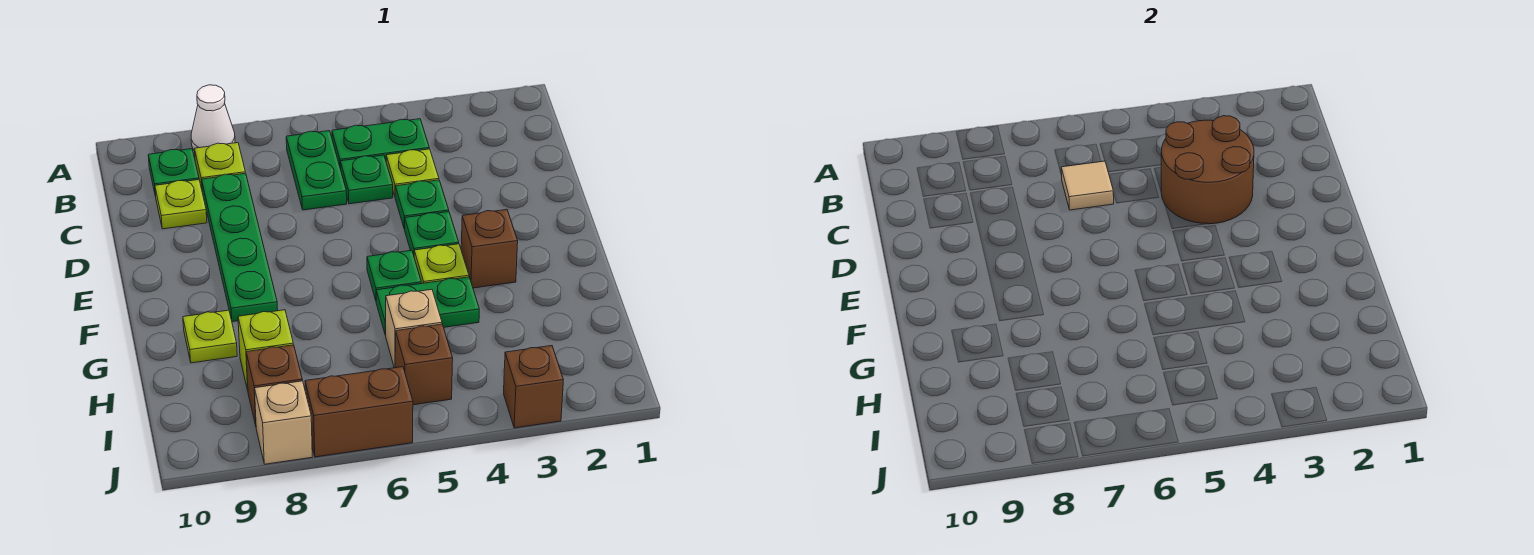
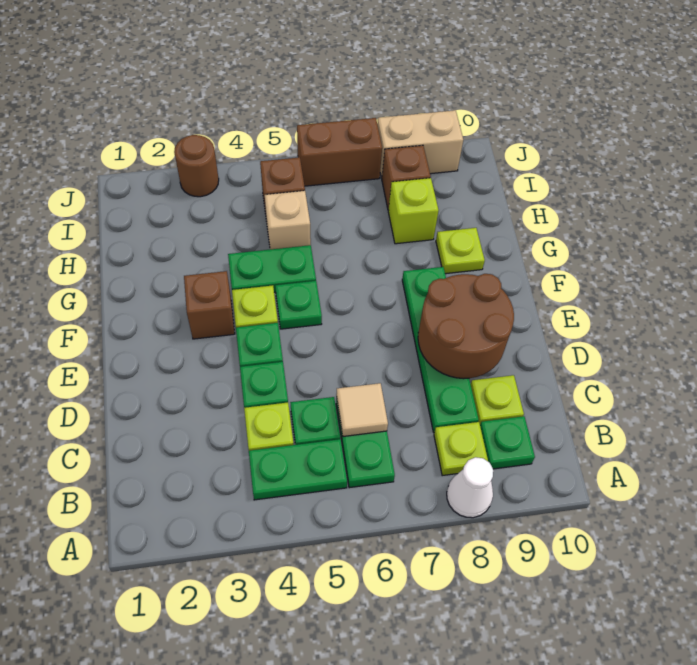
brown round brick C3:D4 level 2 -> brown round brick D8:E9 level 2
brown brick J3 level 1 -> brown round brick J3 level 1
tan brick J8 level 1 -> tan brick J8:J9 level 1

